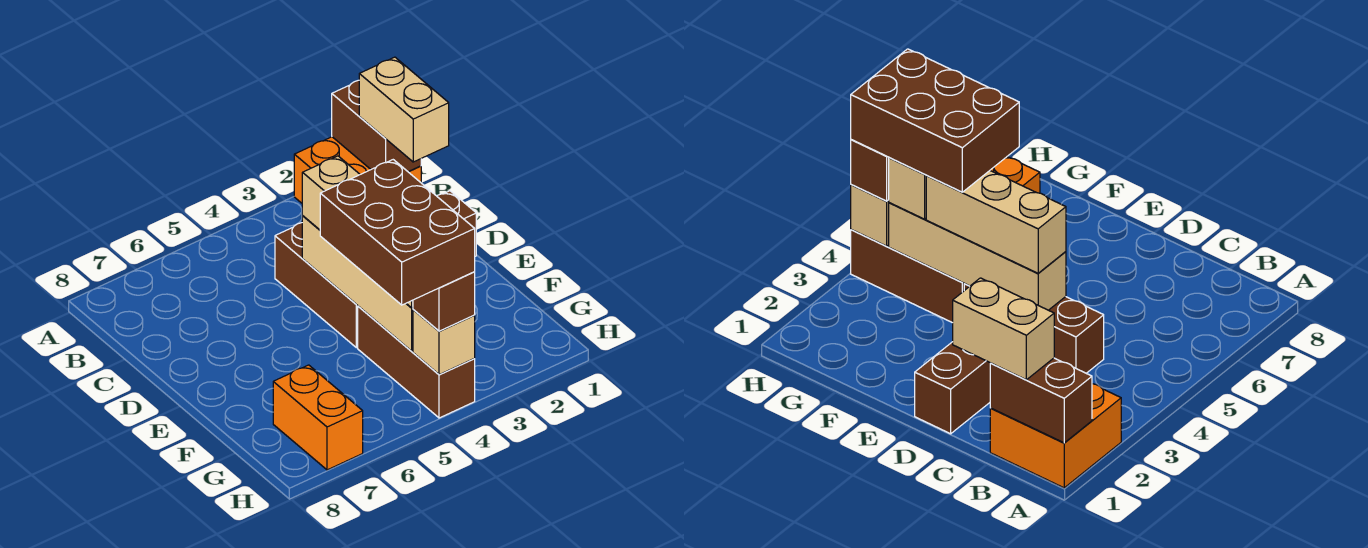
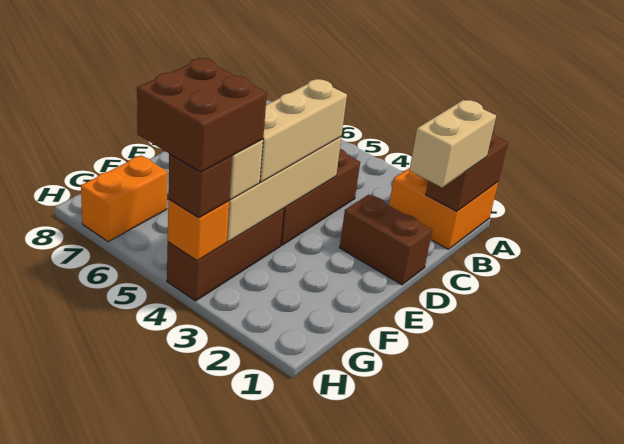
brown brick F4:H5 level 4 -> brown brick G4:H5 level 4
tan brick H4 level 2 -> orange brick H4 level 2

